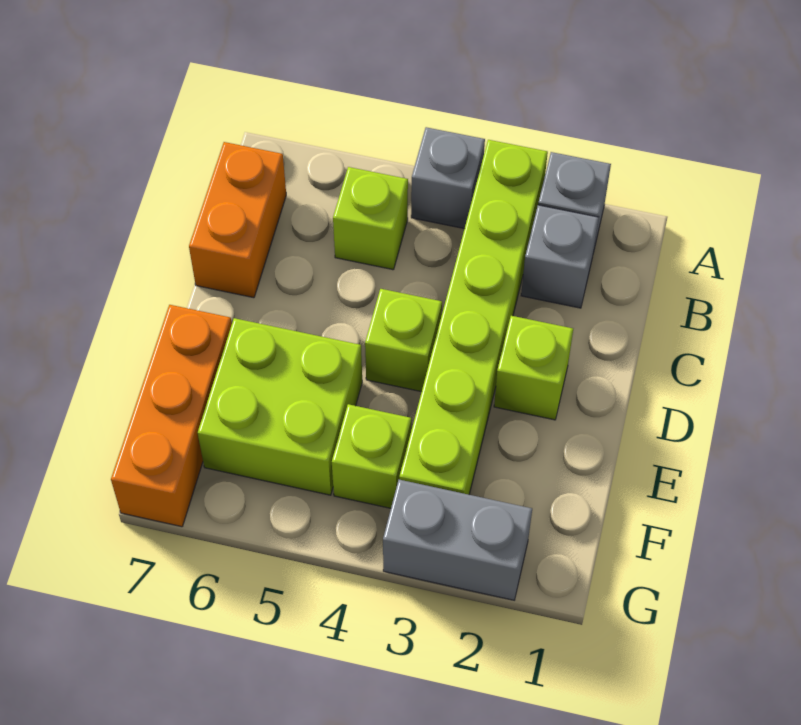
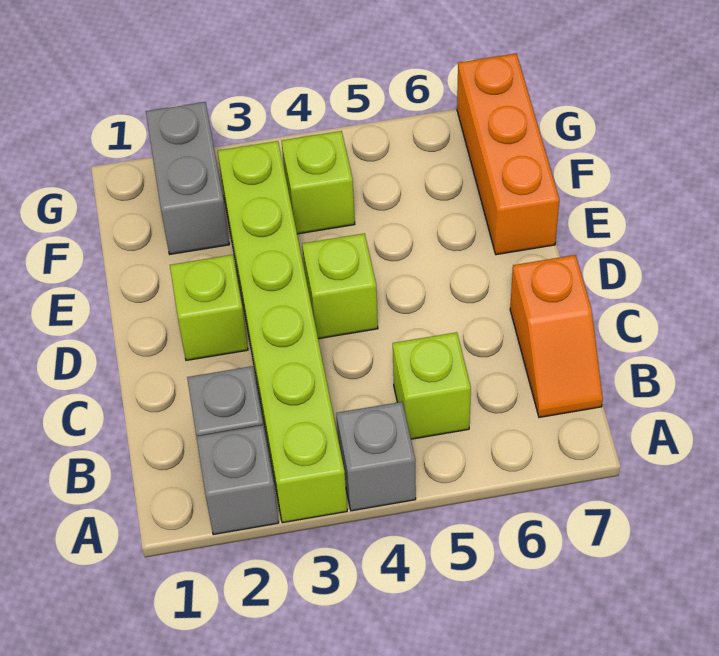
orange brick B7:C7 level 1 -> orange slope B7:C7 level 1 top C
lime brick E5:F6 level 1 -> none
grey brick G2:G3 level 1 -> grey brick F2:G2 level 1

